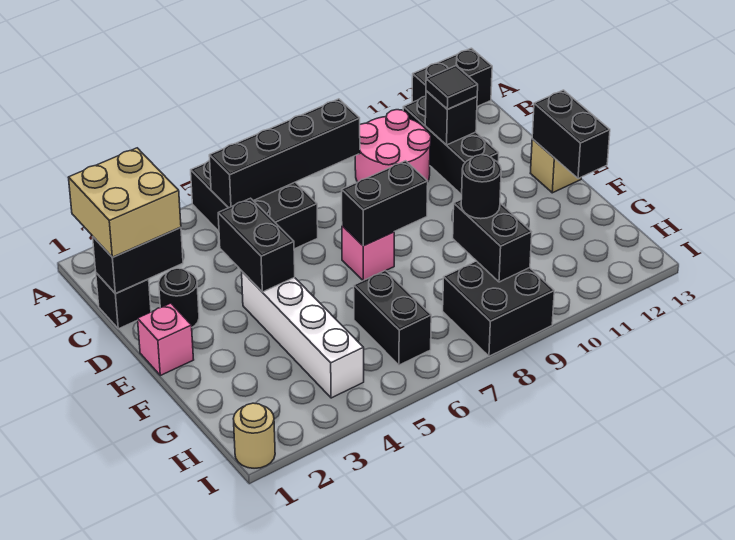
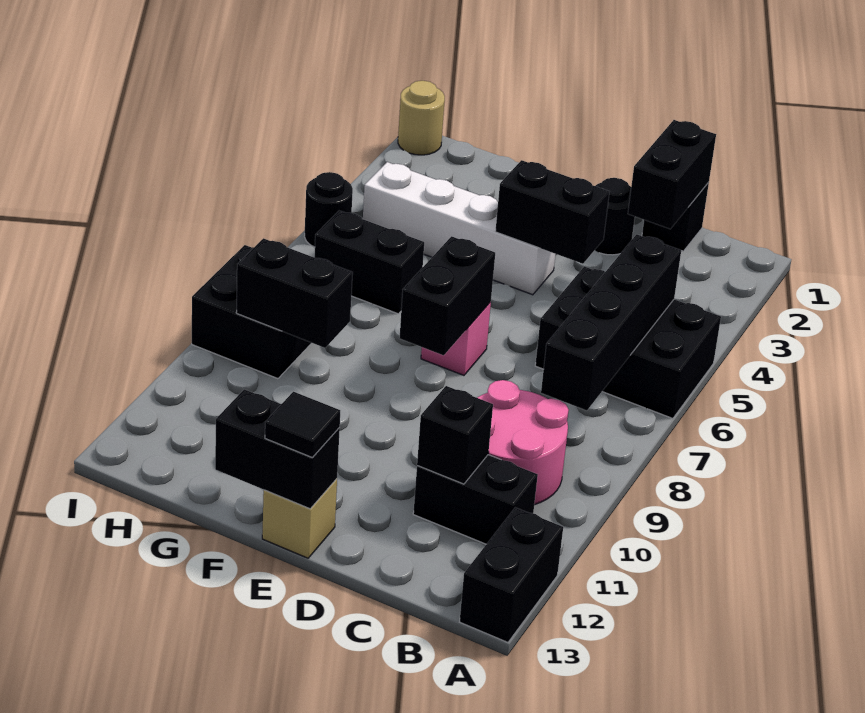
tan brick B1:C2 level 3 -> none
black brick B11:D11 level 1 -> black brick B11:C11 level 1
black tile C11 level 3 -> black tile E13 level 3
pink brick E1 level 1 -> none
black round brick G9 level 3 -> black round brick I5 level 1

